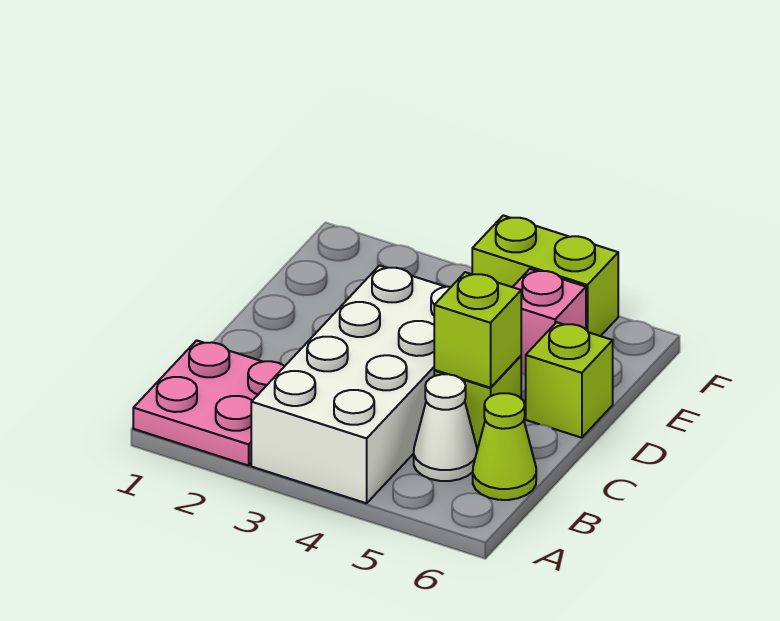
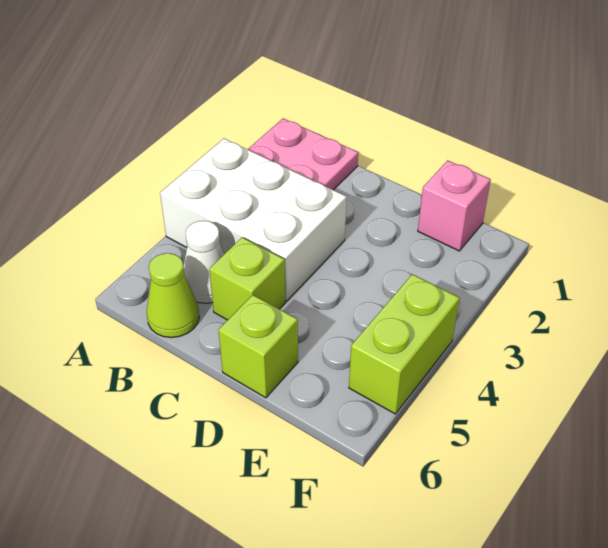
white brick A3:D4 level 1 -> white brick A3:C4 level 1
lime brick C5 level 2 -> none
pink brick E5 level 1 -> pink brick E1 level 1

